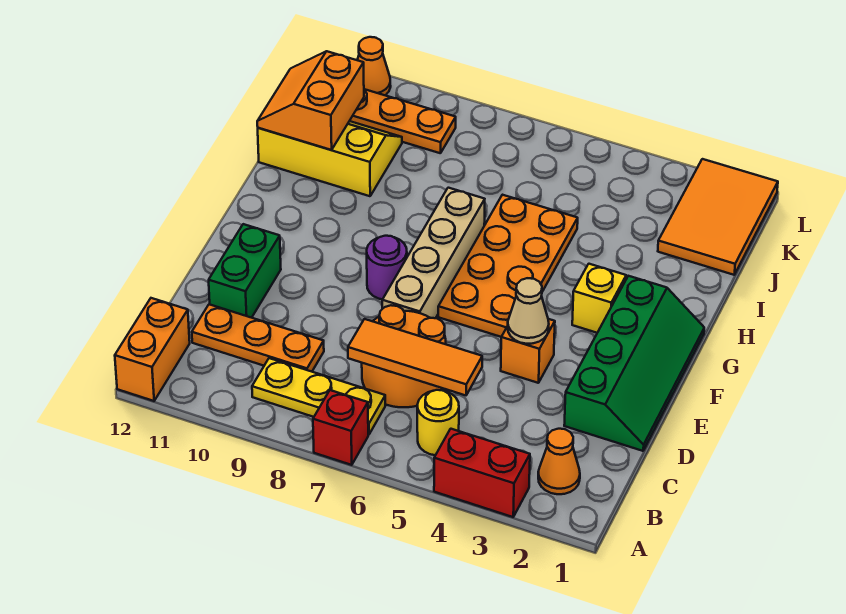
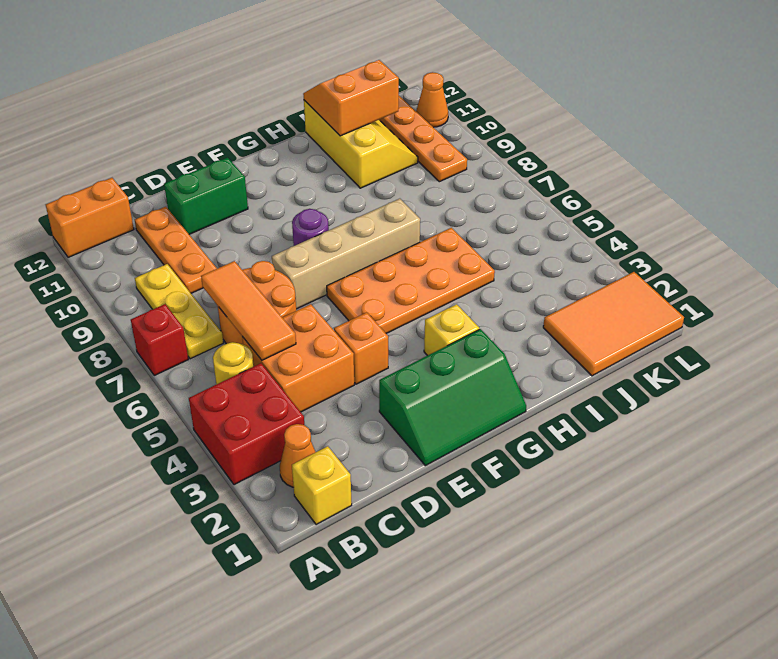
red brick A3:A4 level 1 -> red brick A3:B4 level 1
none -> yellow brick B1 level 1
none -> orange brick C4:D5 level 1
green slope D1:G2 level 1 top 2 -> green slope E1:G2 level 1 top 2
tan cone E4 level 2 -> none

